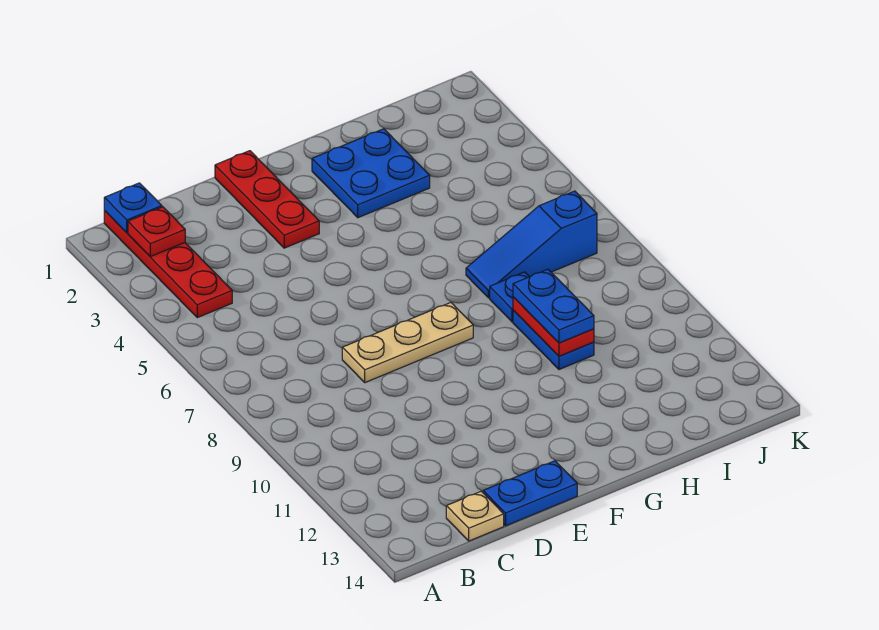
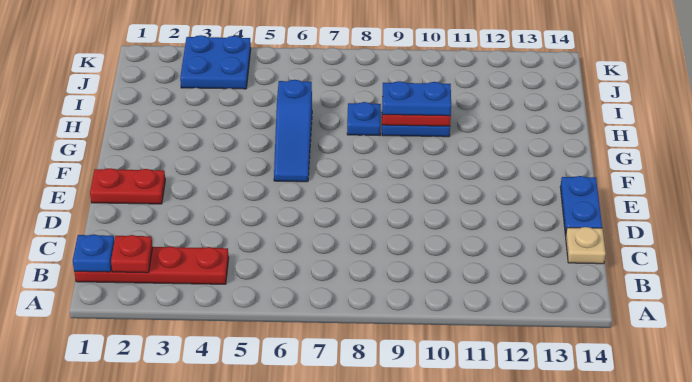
tan plate D8:F8 level 1 -> none
red plate E1:E3 level 1 -> red plate E1:E2 level 1
blue plate G2:H3 level 1 -> blue plate J3:K4 level 1
blue slope H7:J7 level 1 top J -> blue slope F6:H6 level 1 top H

